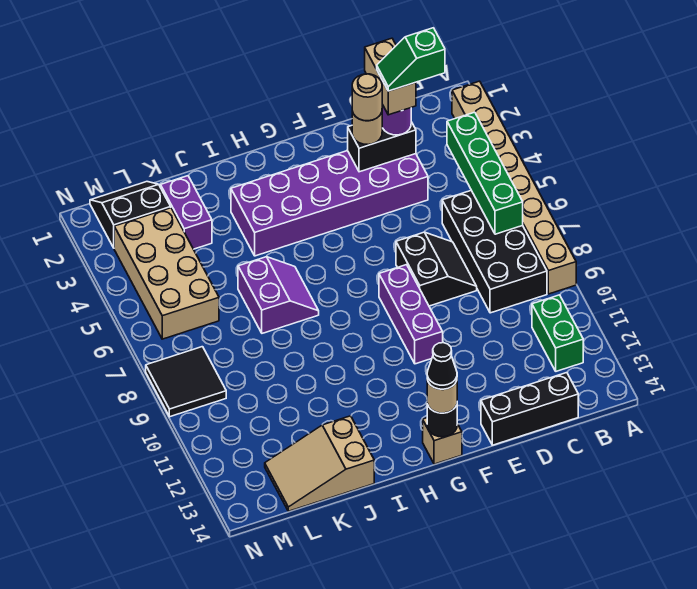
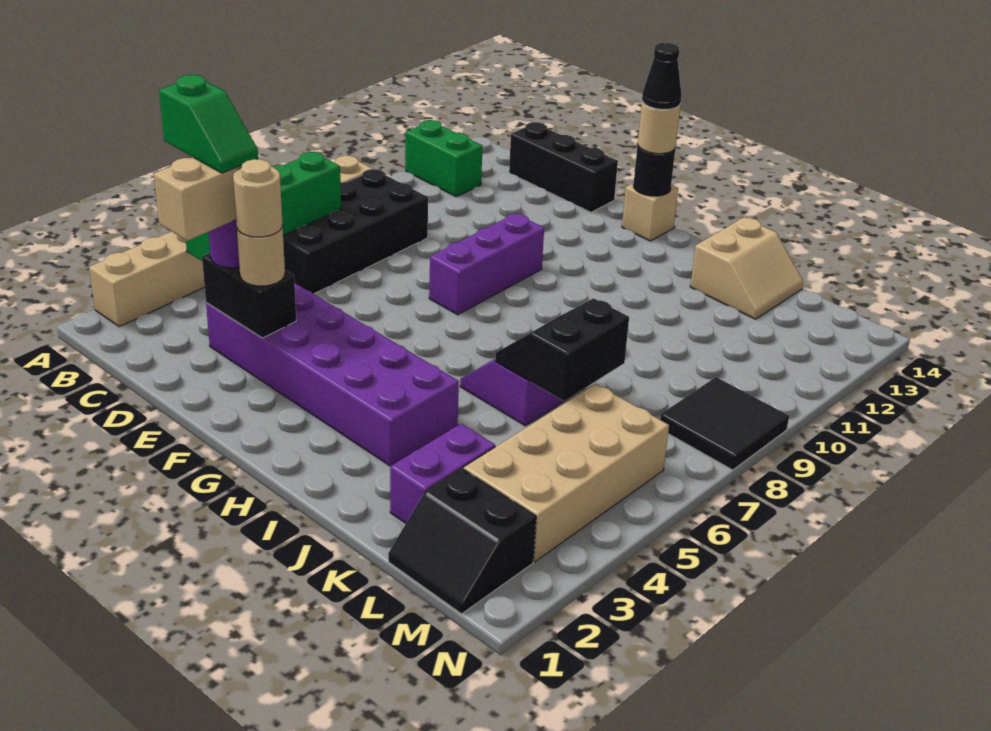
green brick B11:B12 level 1 -> green brick A12:B12 level 1
black slope D7:E8 level 1 top E -> black slope J6:K7 level 2 top K
tan slope J13:L14 level 1 top J -> tan slope J13:K14 level 1 top J

